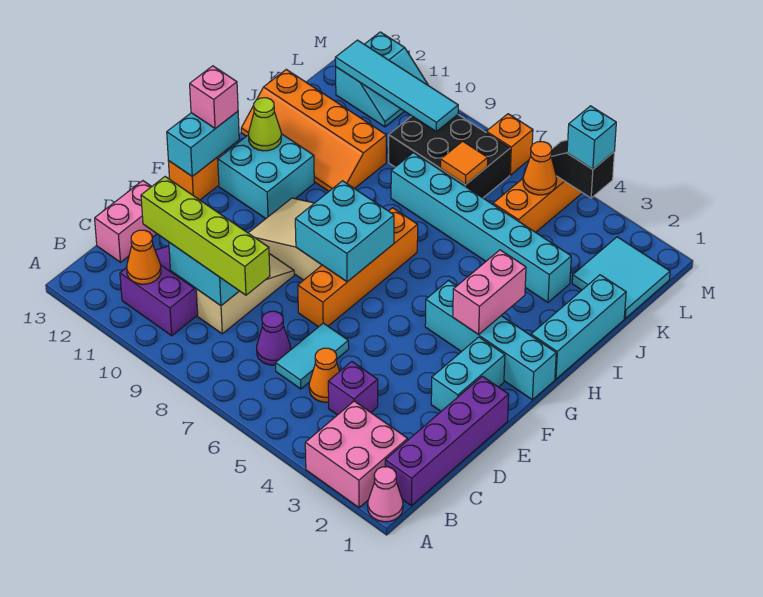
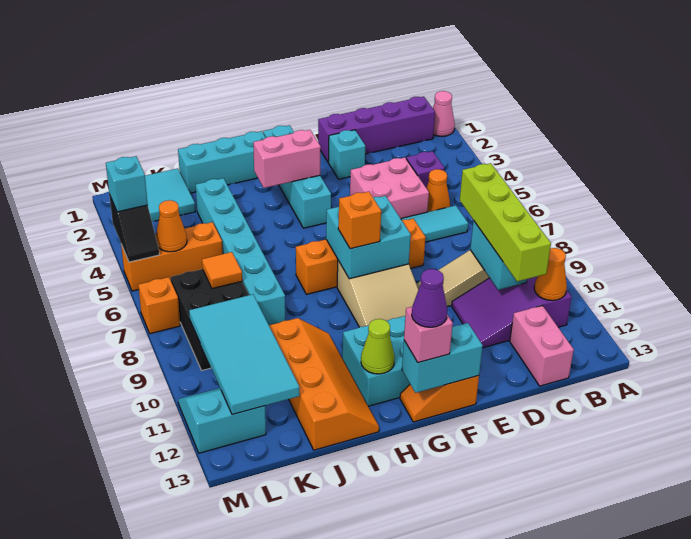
pink brick A2:B3 level 1 -> pink brick D4:E5 level 1
purple cone C7 level 1 -> purple cone G13 level 4
pink brick C13:D13 level 1 -> pink brick C12:C13 level 1
cyan brick E2:F2 level 1 -> cyan brick E2 level 1
none -> orange brick G8 level 3
cyan tile L9:L12 level 2 -> cyan tile K9:L12 level 2

